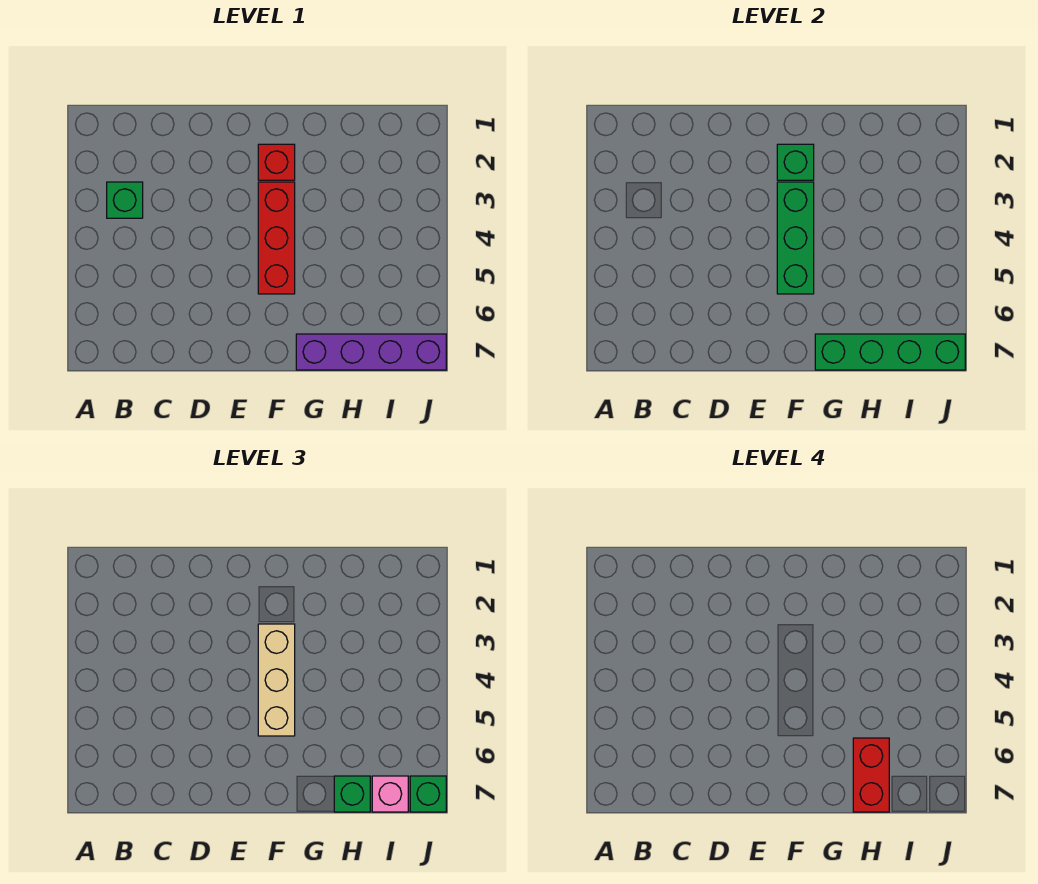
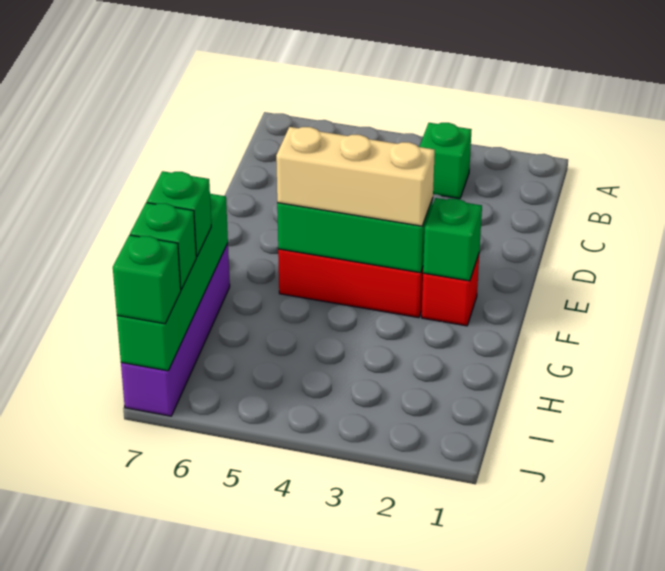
red brick H6:H7 level 4 -> none
pink brick I7 level 3 -> green brick I7 level 3

